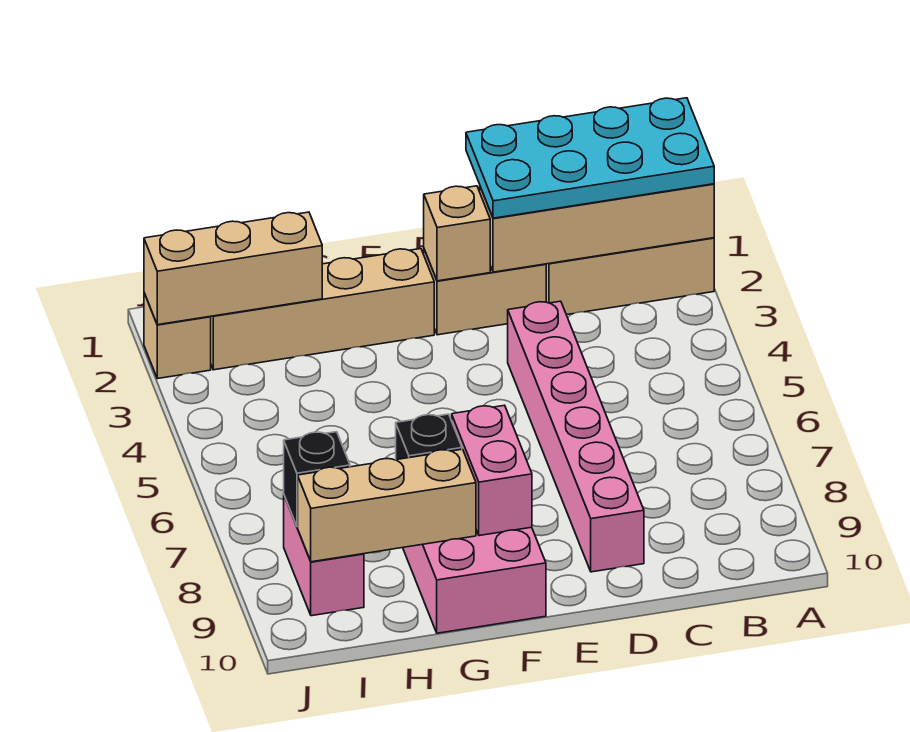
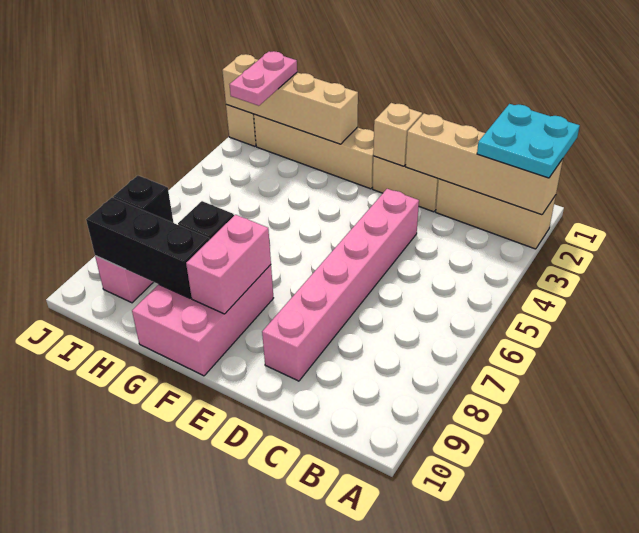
cyan plate A1:D2 level 3 -> cyan plate A1:B2 level 3
tan brick G9:I9 level 2 -> black brick G9:I9 level 2
tan brick H2:J2 level 2 -> tan brick G2:J2 level 2
none -> pink plate I2:I3 level 3

